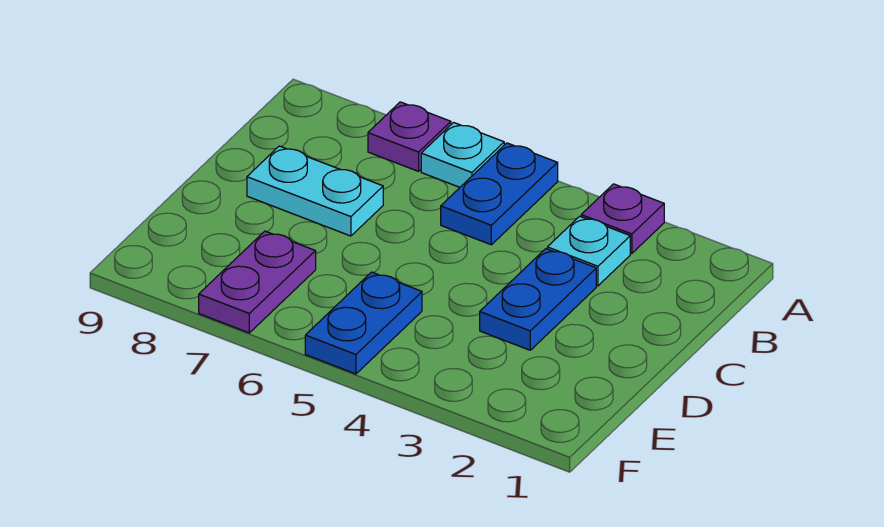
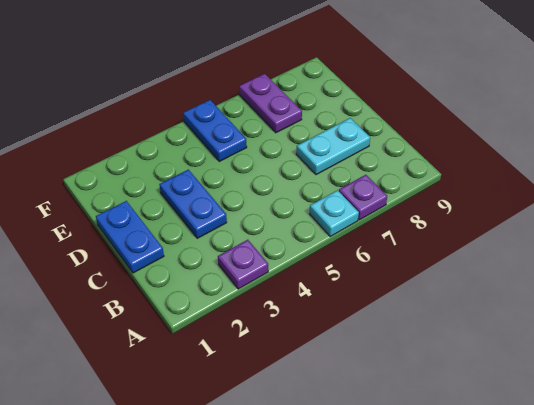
blue plate A5:B5 level 1 -> blue plate C1:D1 level 1
cyan plate B3 level 1 -> none

